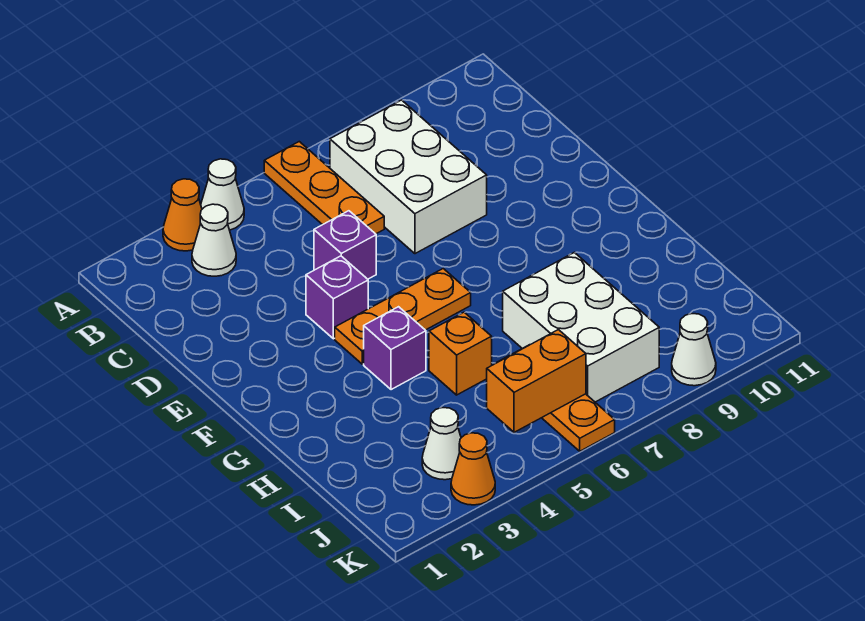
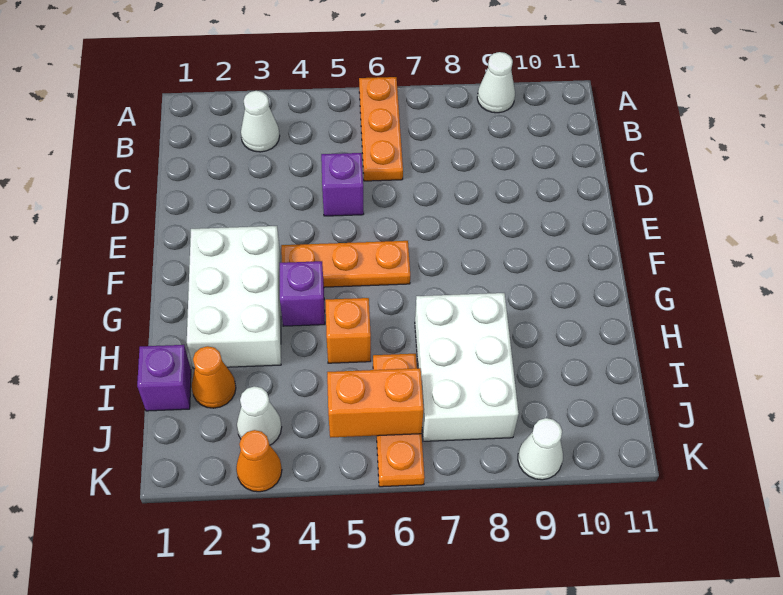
orange cone A3 level 1 -> orange cone I2 level 1
white cone A4 level 1 -> white cone A9 level 1
white brick B7:D8 level 1 -> white brick F2:H3 level 1
purple brick E4 level 1 -> purple brick I1 level 1

